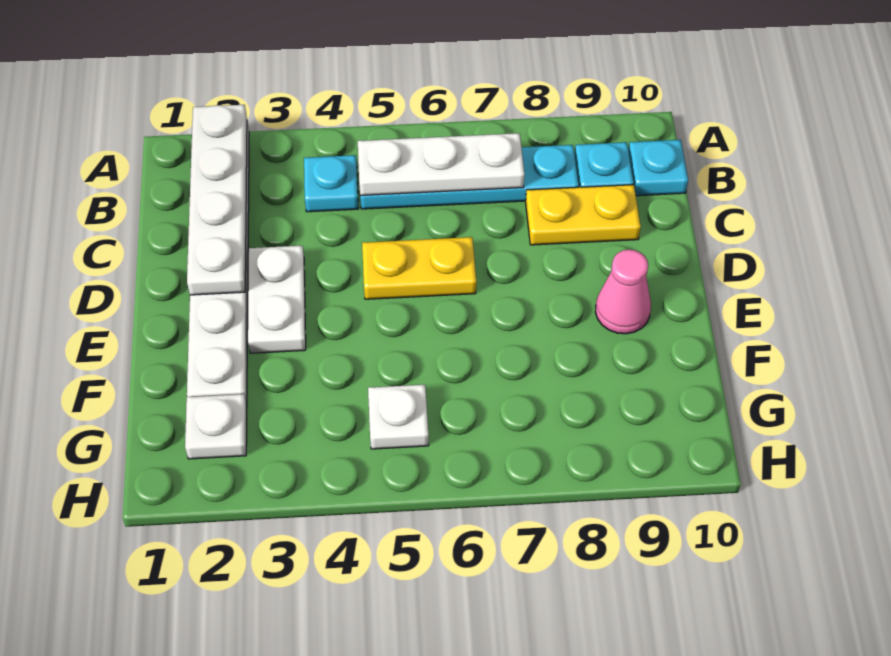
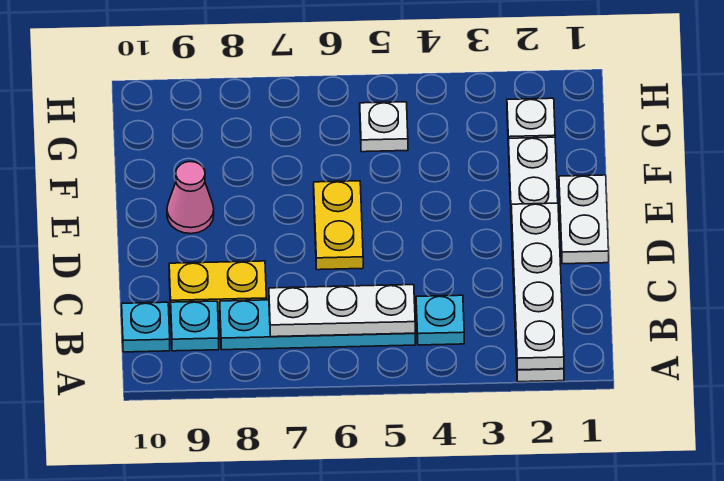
white plate D3:E3 level 1 -> white plate D1:E1 level 1
yellow plate D5:D6 level 1 -> yellow plate D6:E6 level 1

